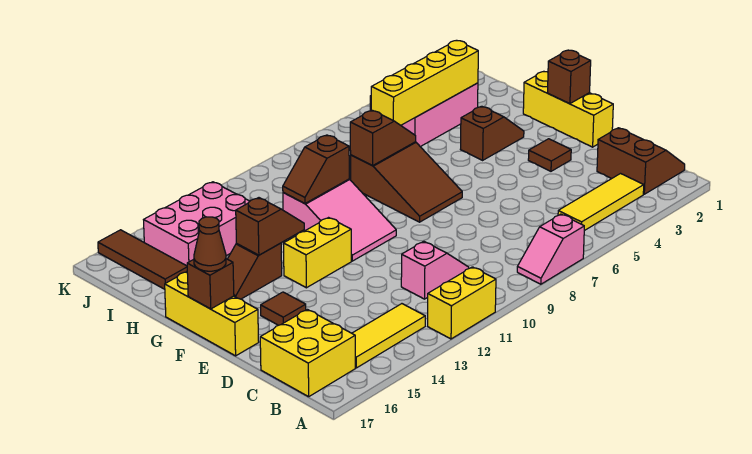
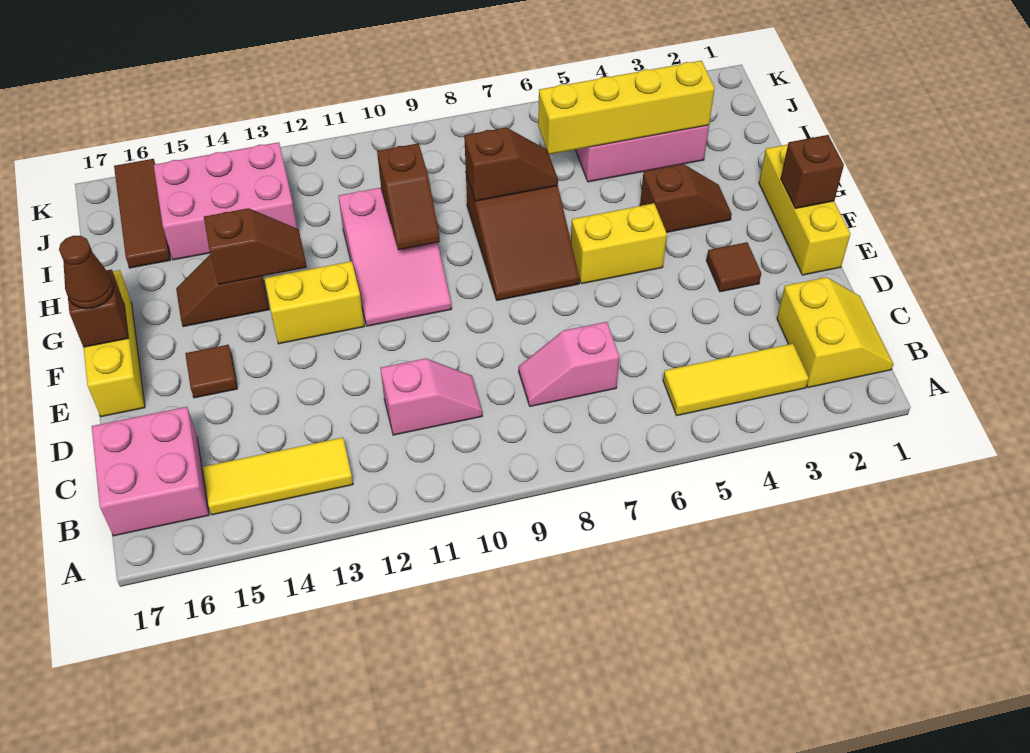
pink slope A7:A8 level 1 top 7 -> pink slope C7:C8 level 1 top 7
yellow brick A11:A12 level 1 -> yellow brick F5:F6 level 1
brown slope B1:C2 level 1 top 2 -> yellow slope B1:C2 level 1 top 2
yellow brick B16:C17 level 1 -> pink brick B16:C17 level 1
brown slope H10:H11 level 2 top 10 -> brown slope G10:H10 level 2 top H

